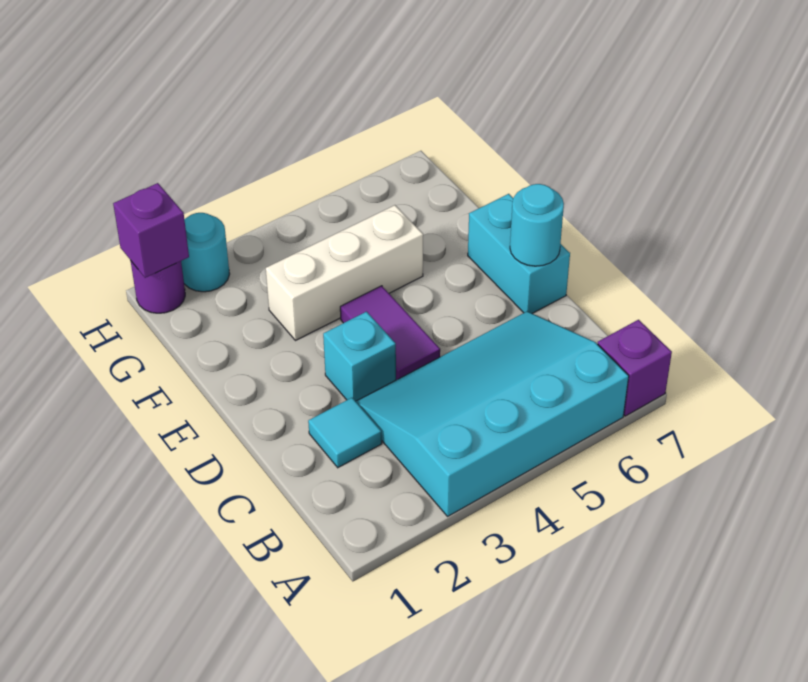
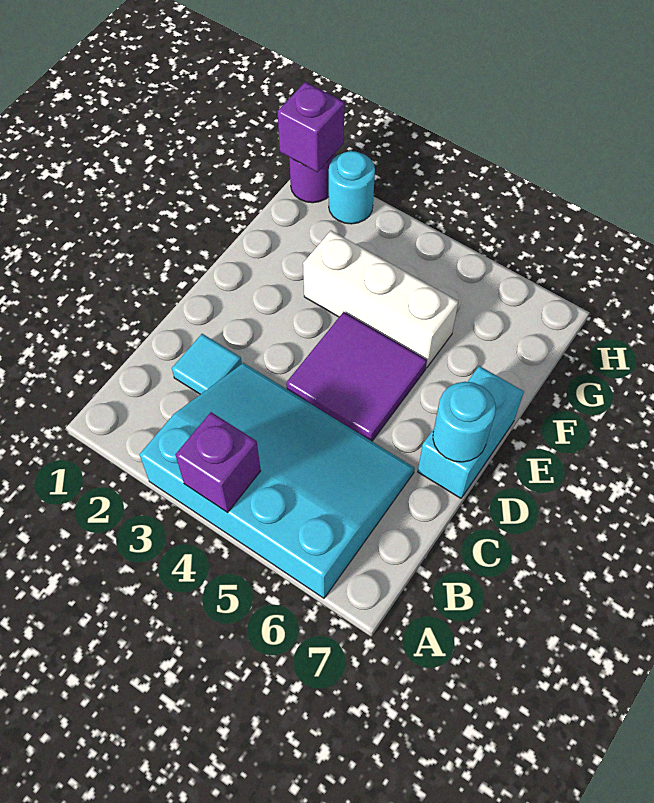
purple brick A7 level 1 -> purple brick A4 level 2
cyan brick D3 level 1 -> none
purple tile D4:E4 level 1 -> purple tile D4:E5 level 1

